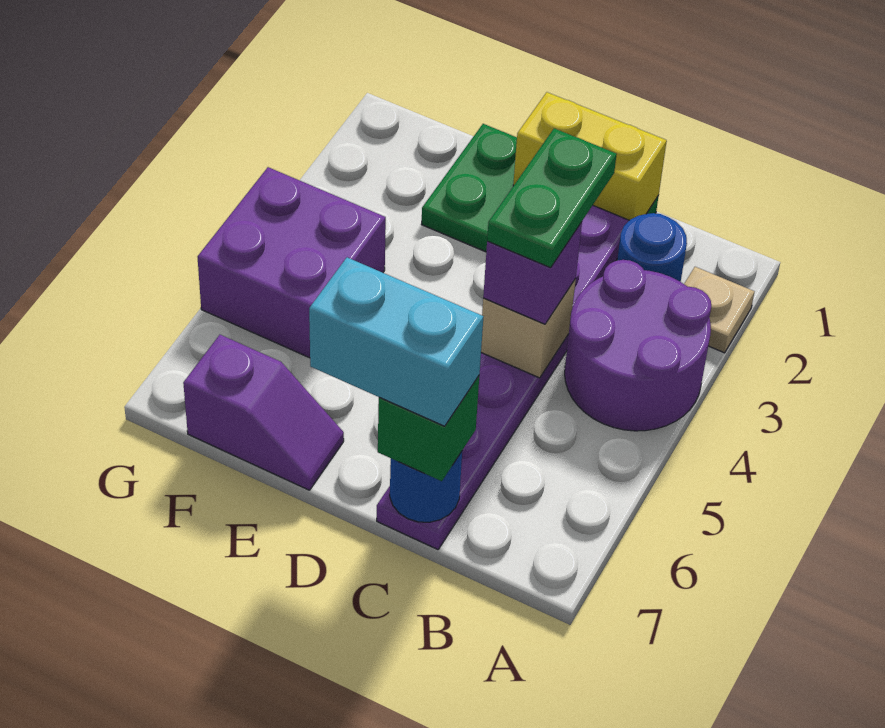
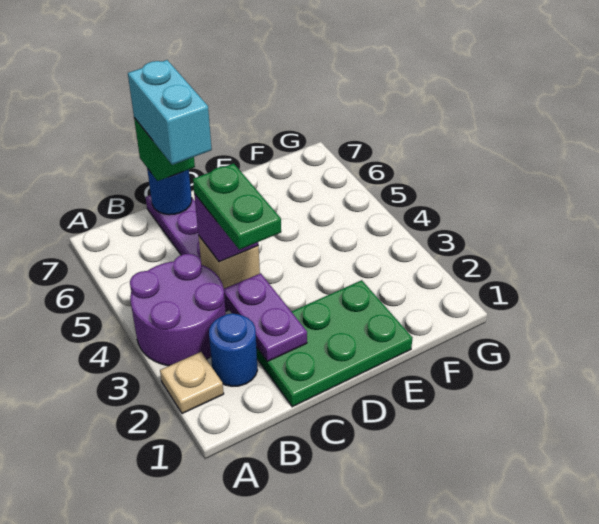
yellow brick C1:D1 level 2 -> none
cyan brick C7:D7 level 4 -> cyan brick C6:C7 level 4
purple slope E7:F7 level 1 top F -> none
purple brick F4:G5 level 1 -> none

